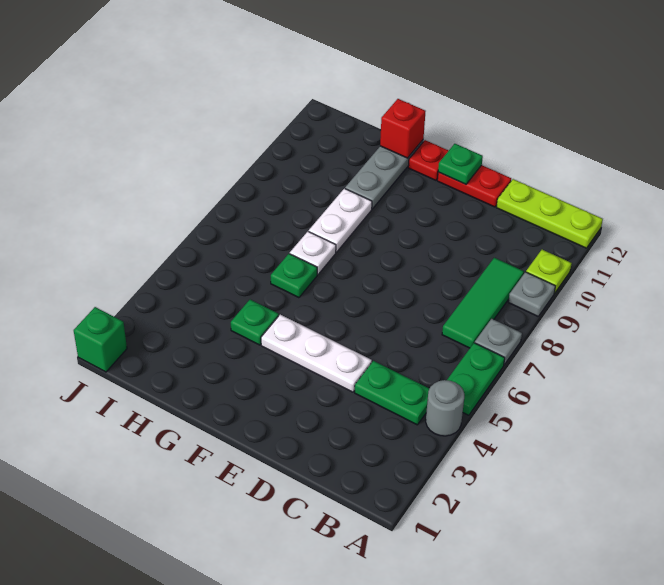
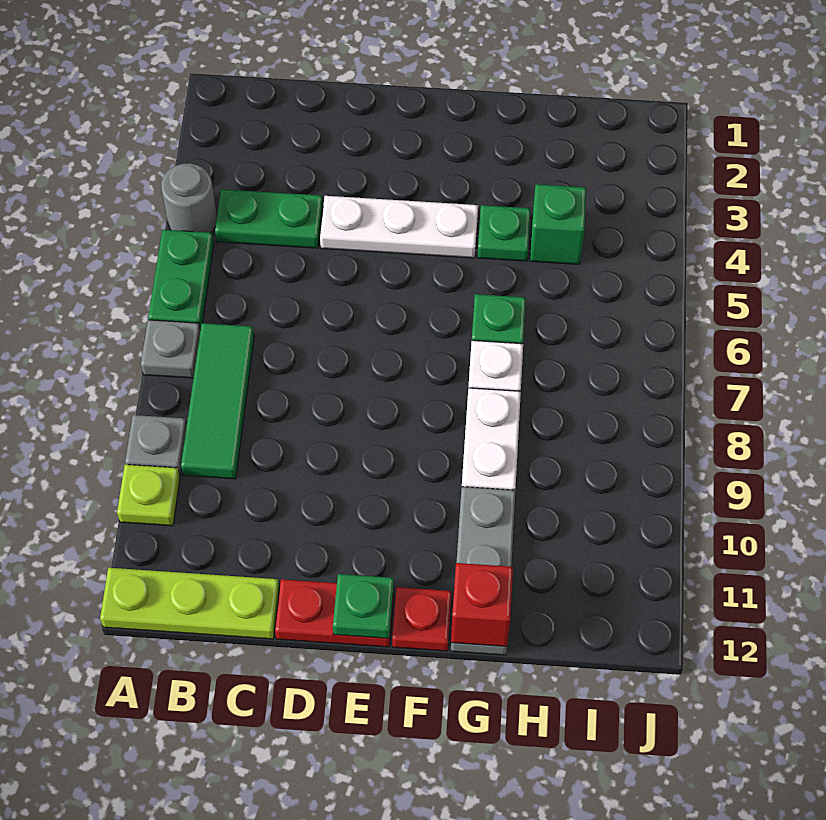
green brick J1 level 1 -> green brick H4 level 1

